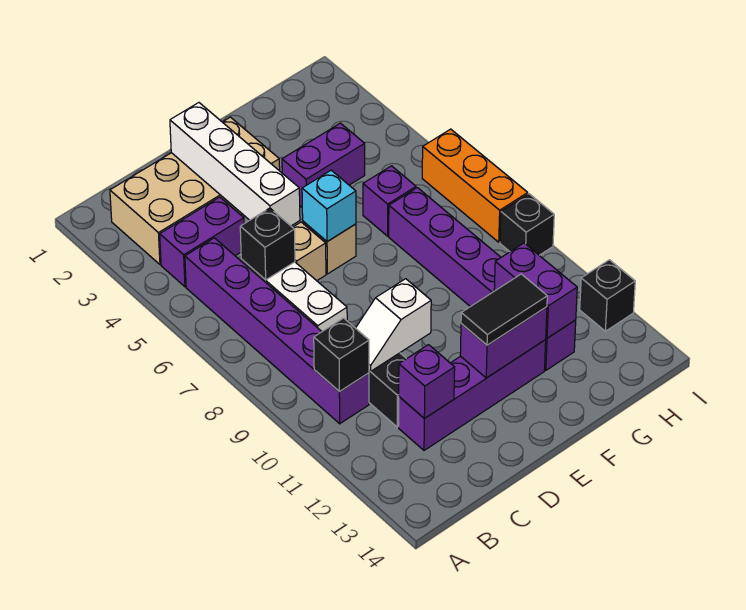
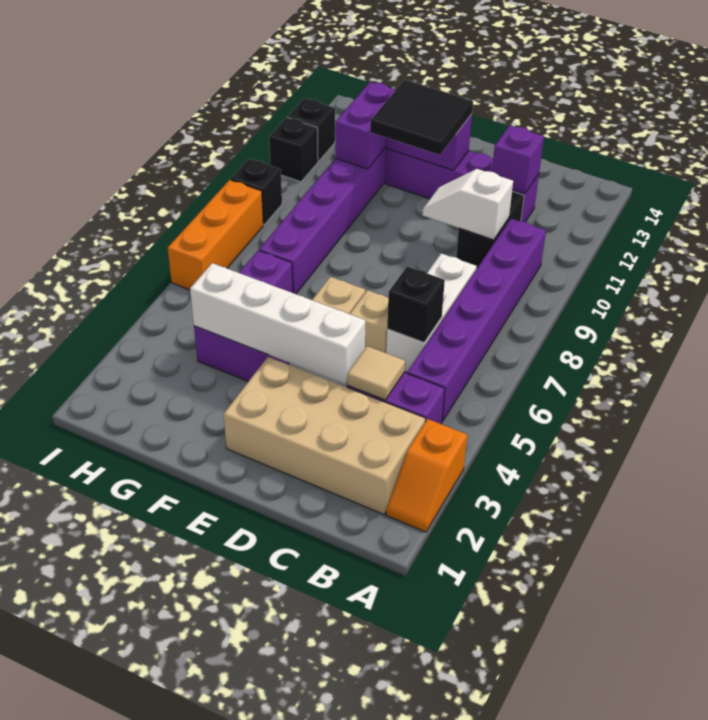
none -> orange slope A2:A3 level 1 top 3
black brick B10 level 2 -> black brick I11 level 1
none -> tan tile C4 level 2
white slope C10:D10 level 2 top D -> white slope C10:D10 level 2 top C
white brick D2:D5 level 2 -> white brick D4:G4 level 2
cyan brick E6 level 2 -> none
black tile E12:F12 level 3 -> black tile E11:F12 level 3

